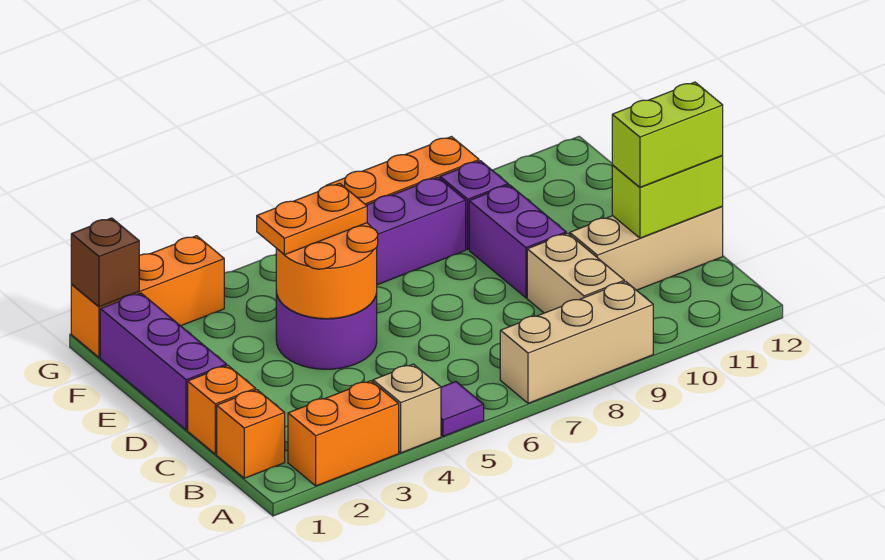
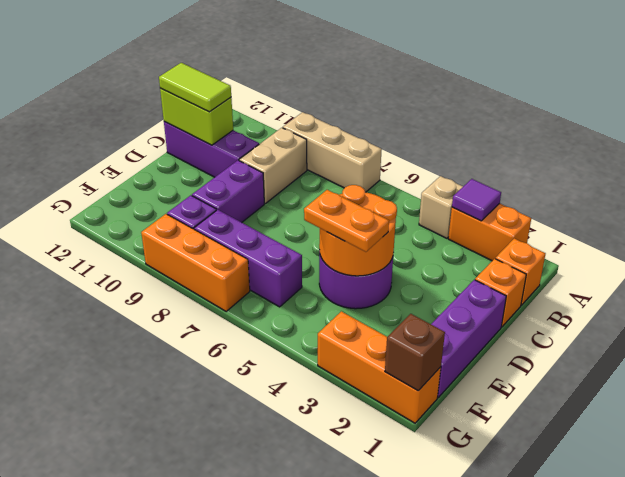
purple tile A5 level 1 -> purple tile A3 level 2
tan brick C10:C12 level 1 -> purple brick C10:C12 level 1
lime brick C11:C12 level 3 -> lime tile C11:C12 level 3

